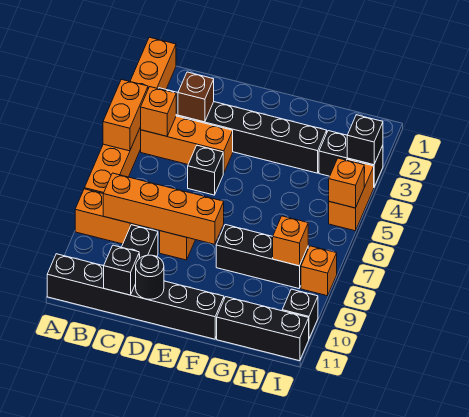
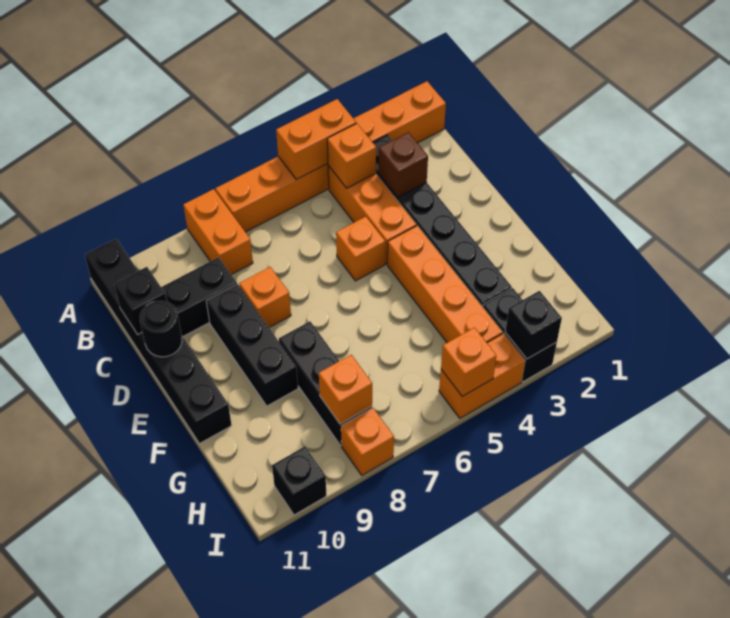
orange brick B8:E8 level 2 -> orange brick E4:H4 level 1
black brick D5 level 1 -> orange brick D5 level 1
black brick G11:I11 level 1 -> black brick D9:F9 level 1

